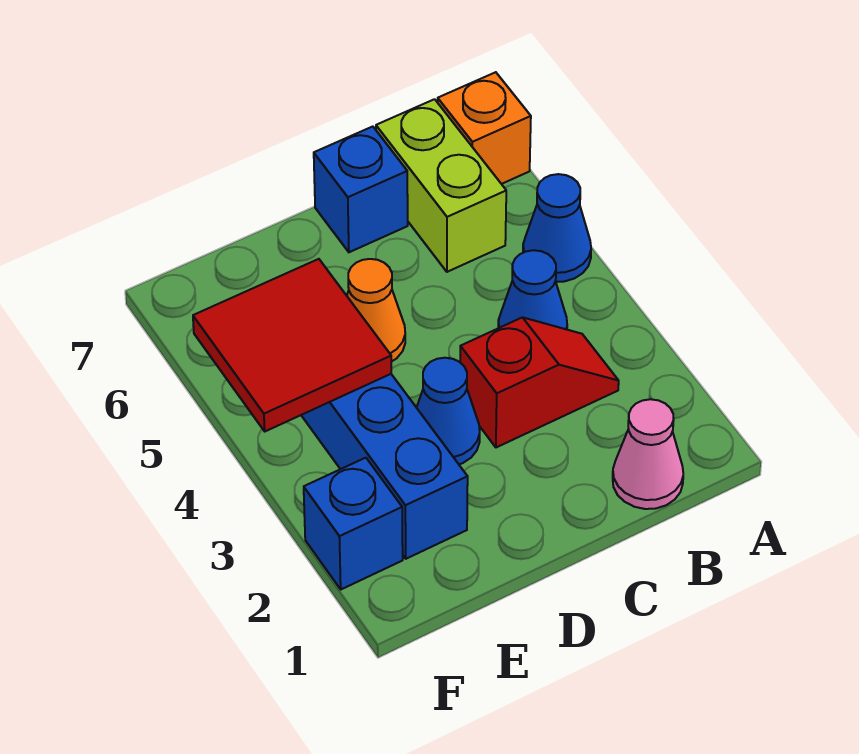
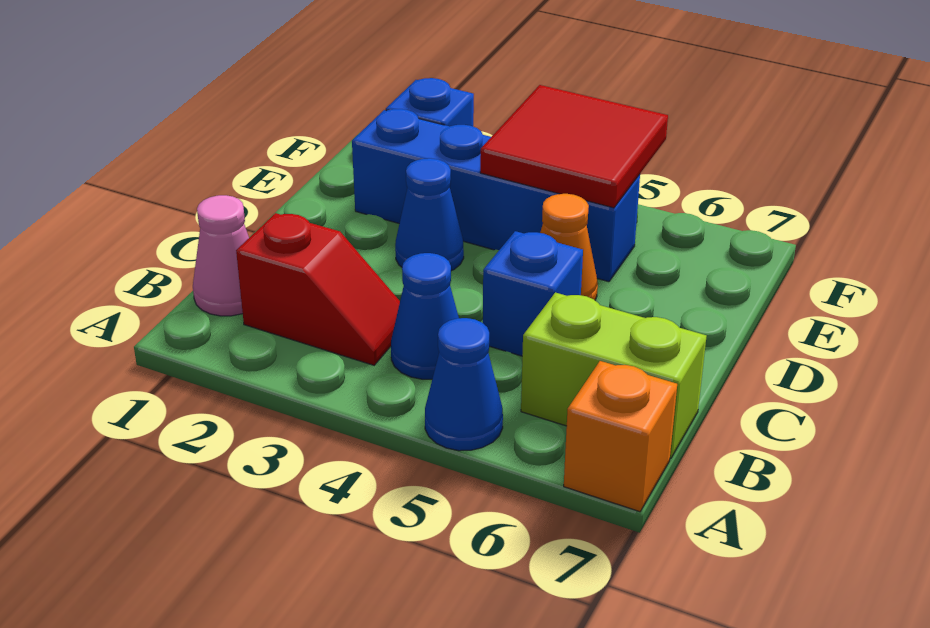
red slope B3:C3 level 1 top C -> red slope B2:B3 level 1 top 2
blue brick C7 level 1 -> blue brick C5 level 1

